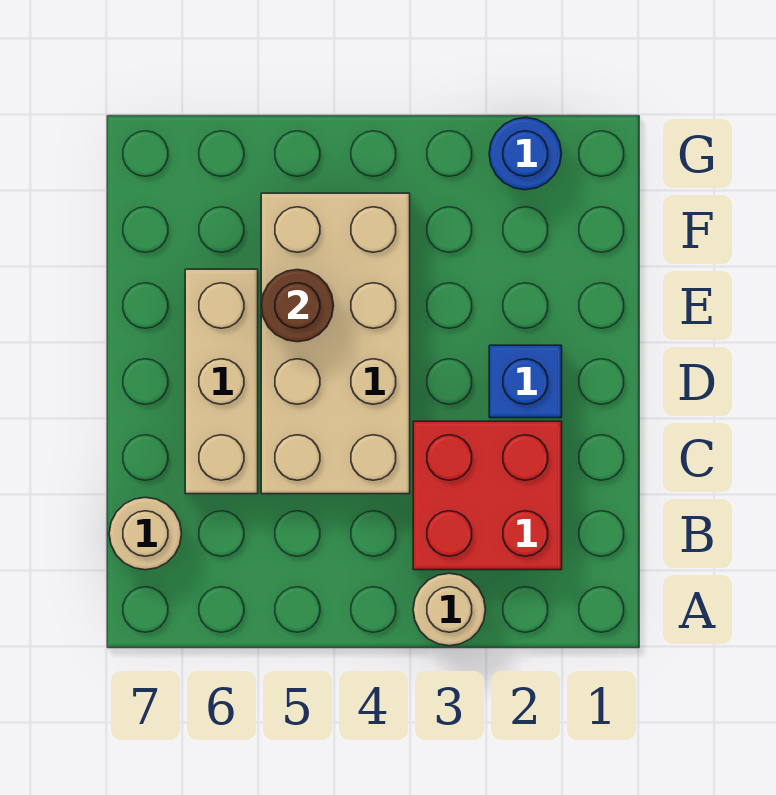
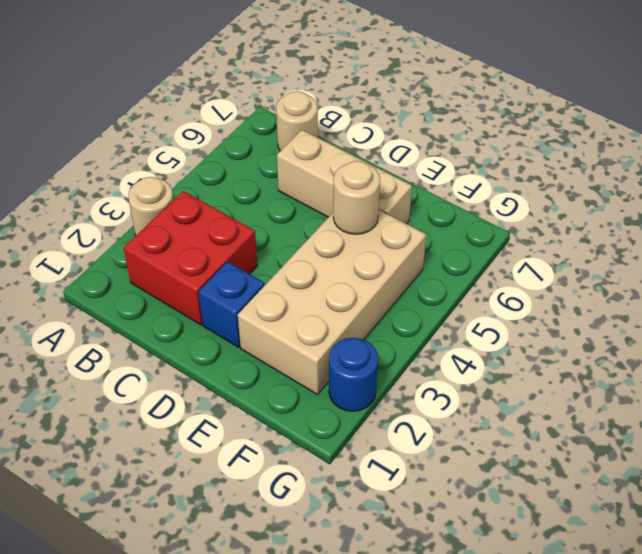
tan brick C4:F5 level 1 -> tan brick E2:F5 level 1
brown round brick E5 level 2 -> tan round brick E5 level 2

